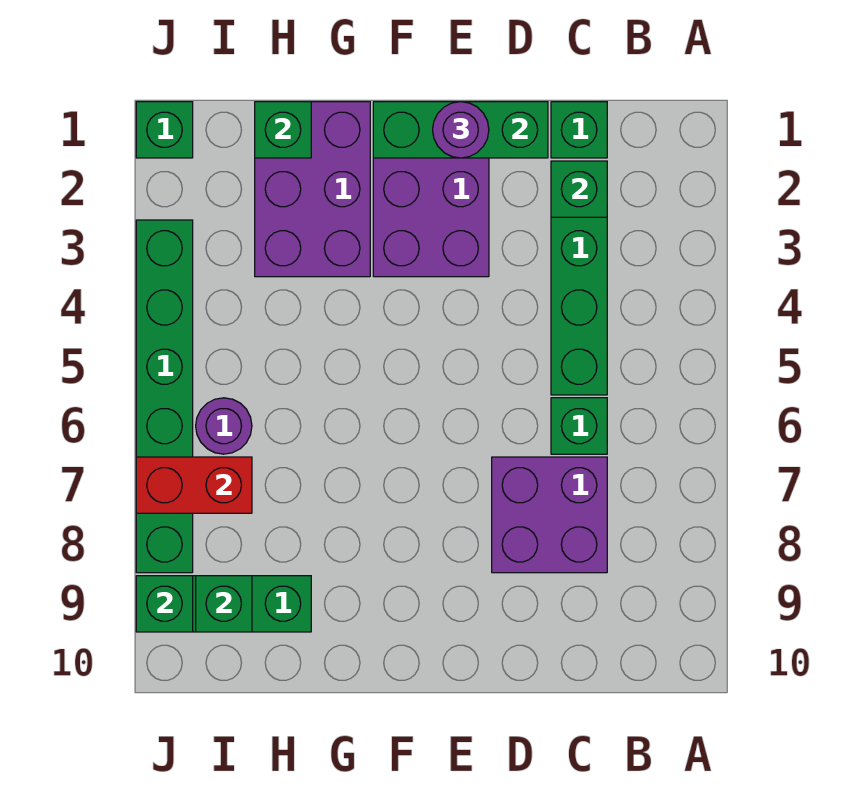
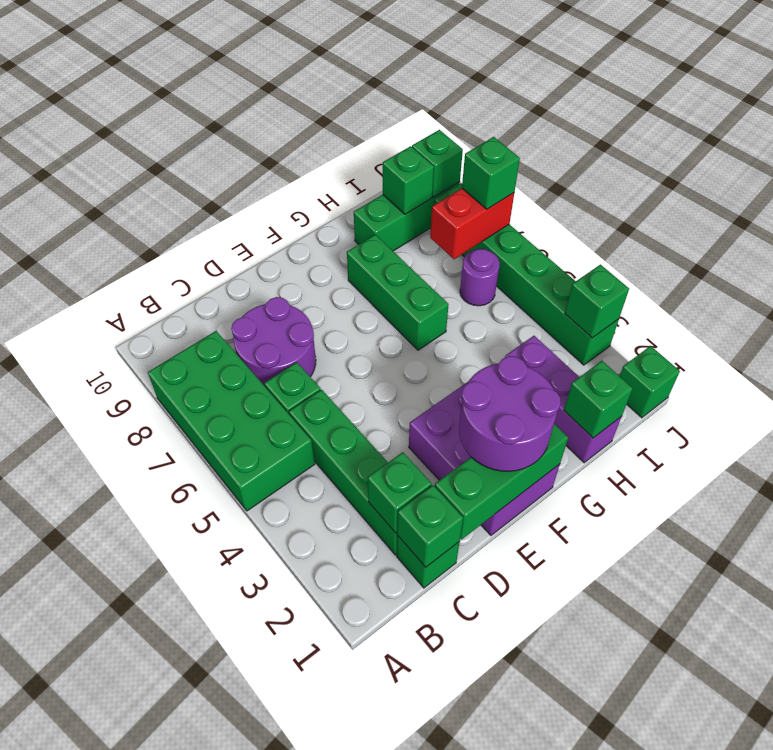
none -> green brick A5:B8 level 1
none -> green brick C1 level 2
purple brick C7:D8 level 1 -> purple round brick C7:D8 level 1
purple round brick E1 level 3 -> purple round brick E1:F2 level 3
purple brick G1:H3 level 1 -> purple brick H1:H3 level 1
none -> green brick G6:G8 level 1
none -> green brick J3 level 2
none -> green brick J7 level 3

